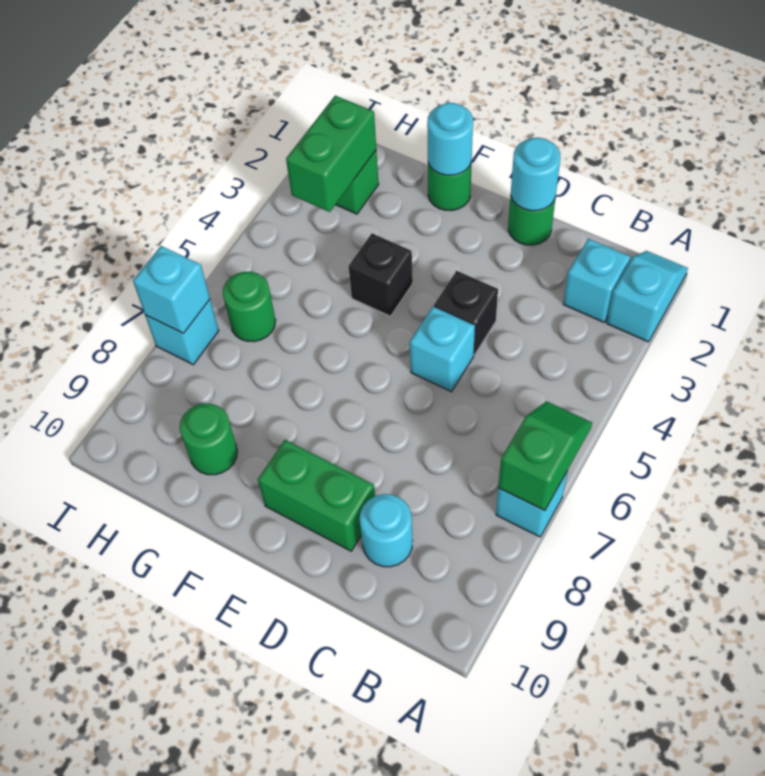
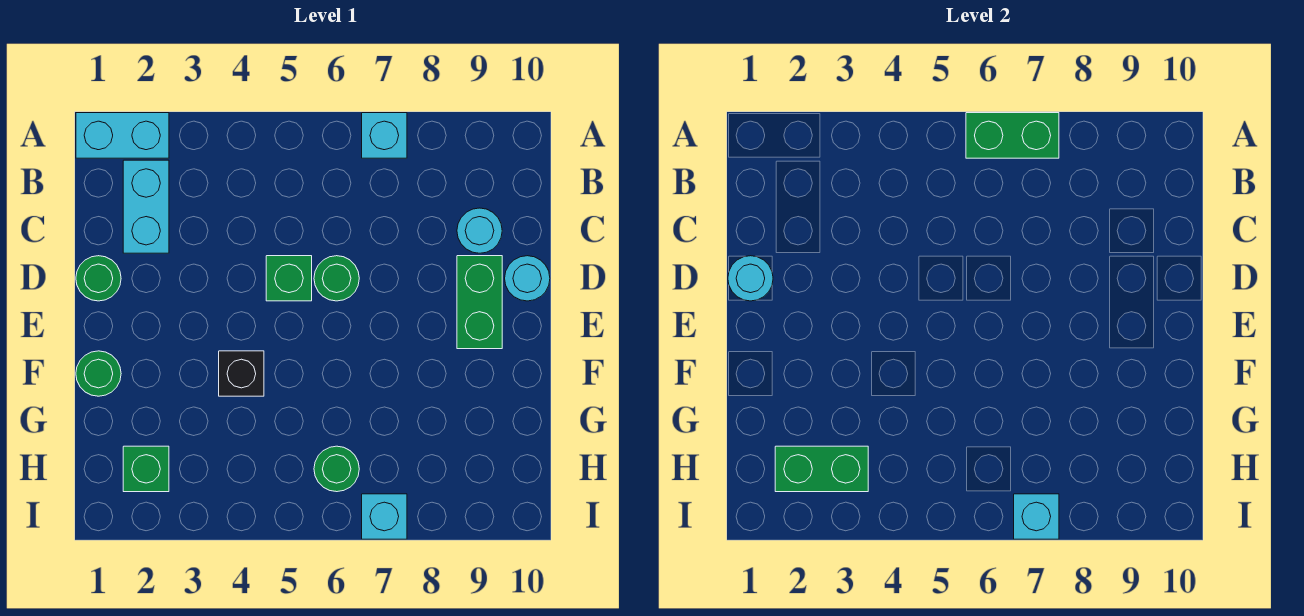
cyan slope A1:A2 level 1 top 2 -> cyan brick A1:A2 level 1
green slope A6:A7 level 2 top 7 -> green brick A6:A7 level 2
cyan brick B2 level 1 -> cyan brick B2:C2 level 1
black brick D4 level 1 -> none
cyan brick D5 level 1 -> green brick D5 level 1
cyan round brick F1 level 2 -> cyan round brick D10 level 1
green round brick G9 level 1 -> green round brick D6 level 1

